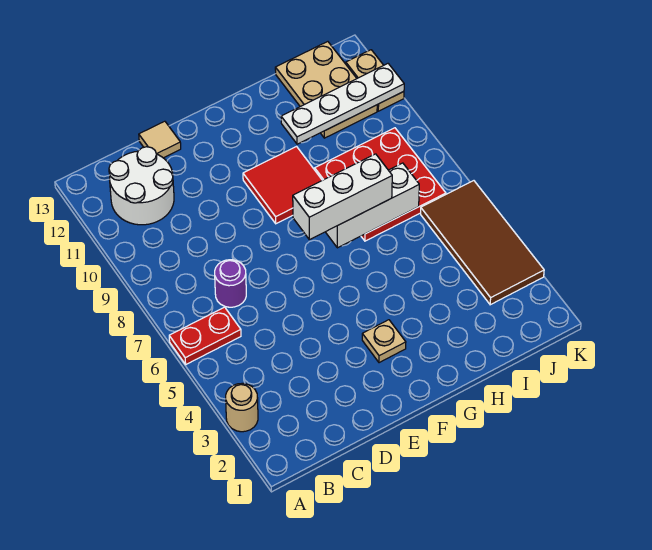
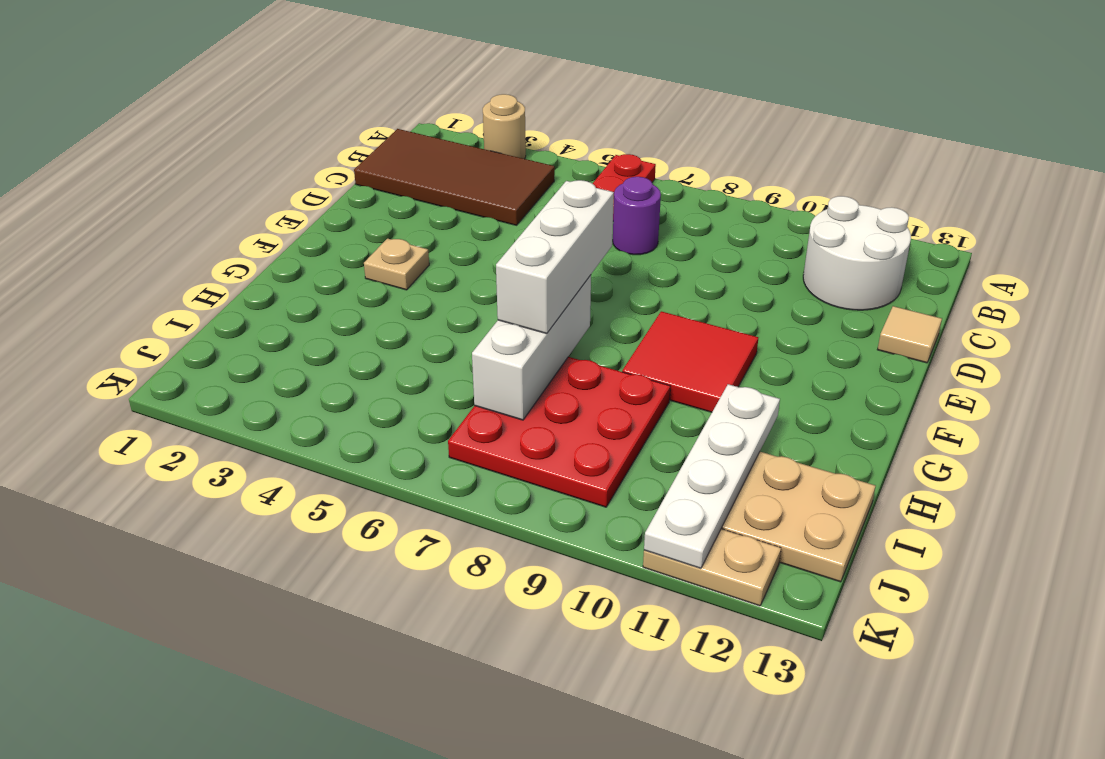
brown tile J3:K6 level 1 -> brown tile B1:C4 level 1

